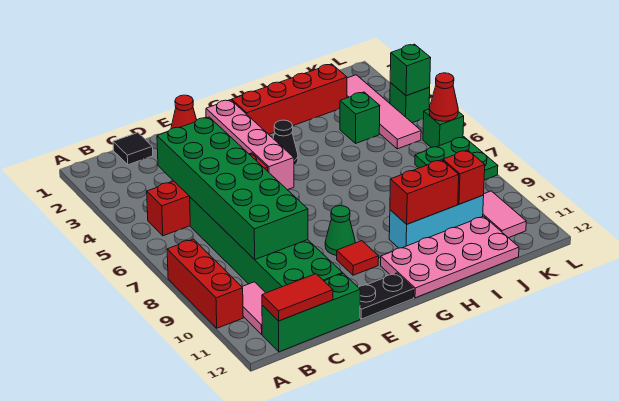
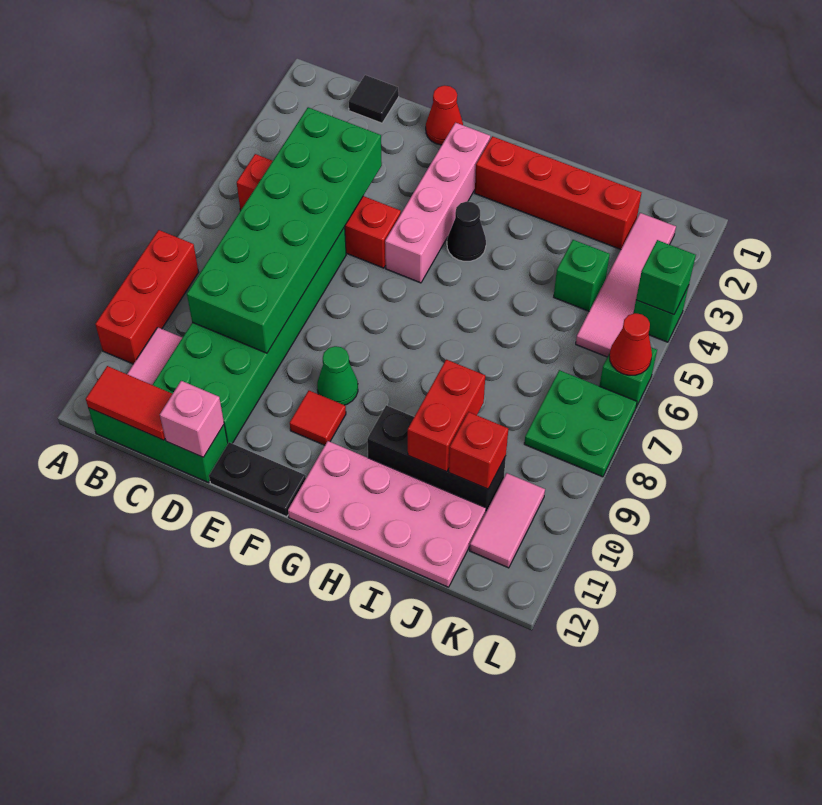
none -> pink brick D12 level 2
cyan brick H10:J10 level 1 -> black brick H10:J10 level 1
red brick H10:I10 level 2 -> red brick I9:I10 level 2

